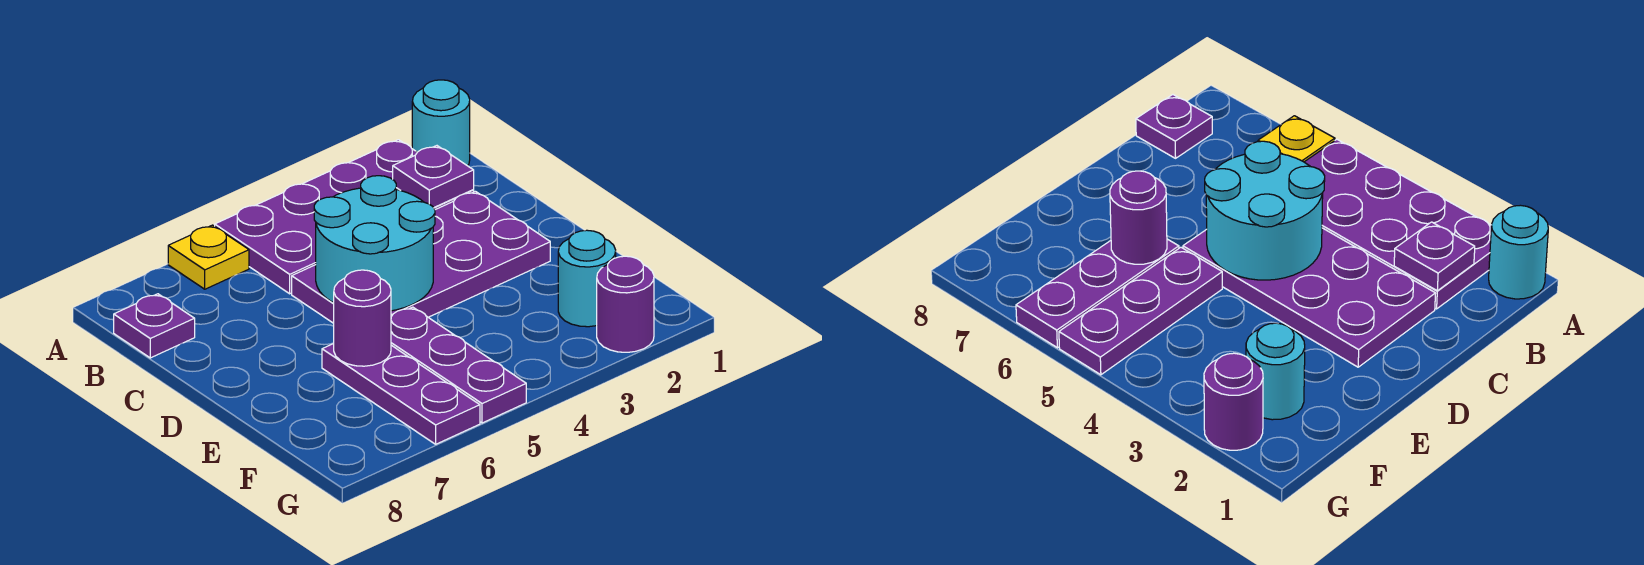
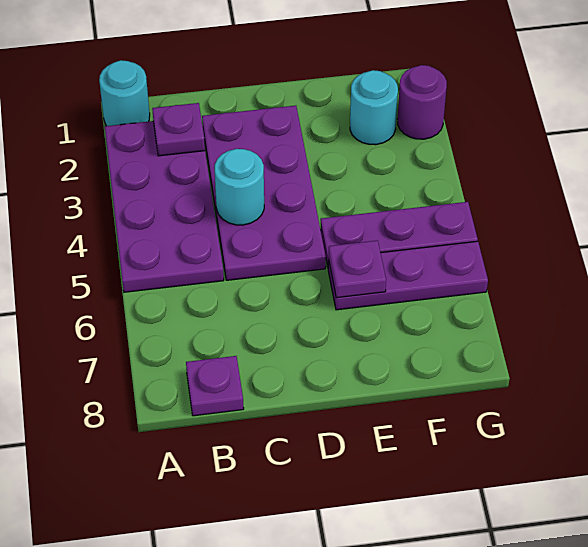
yellow plate A6 level 1 -> none
cyan round brick C4:D5 level 2 -> cyan round brick C4 level 2
purple round brick E6 level 2 -> purple plate E6 level 2

